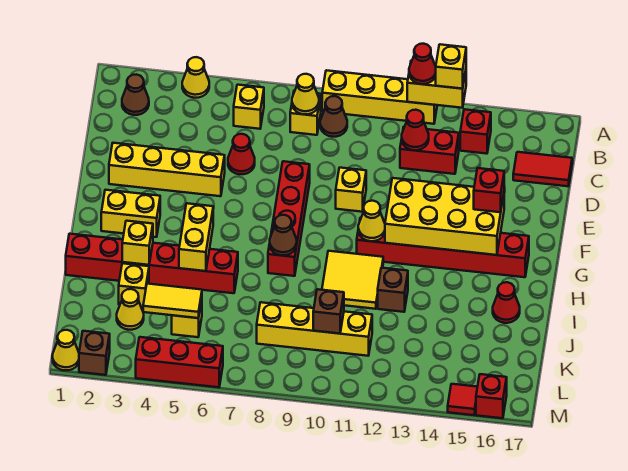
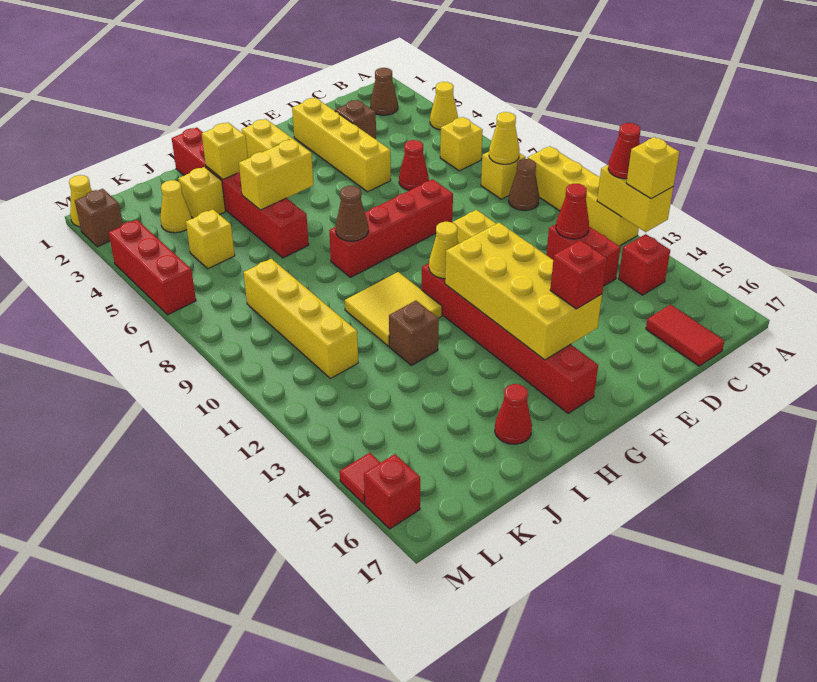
yellow tile K4:K5 level 2 -> none
brown brick K10 level 2 -> brown brick D3 level 1

